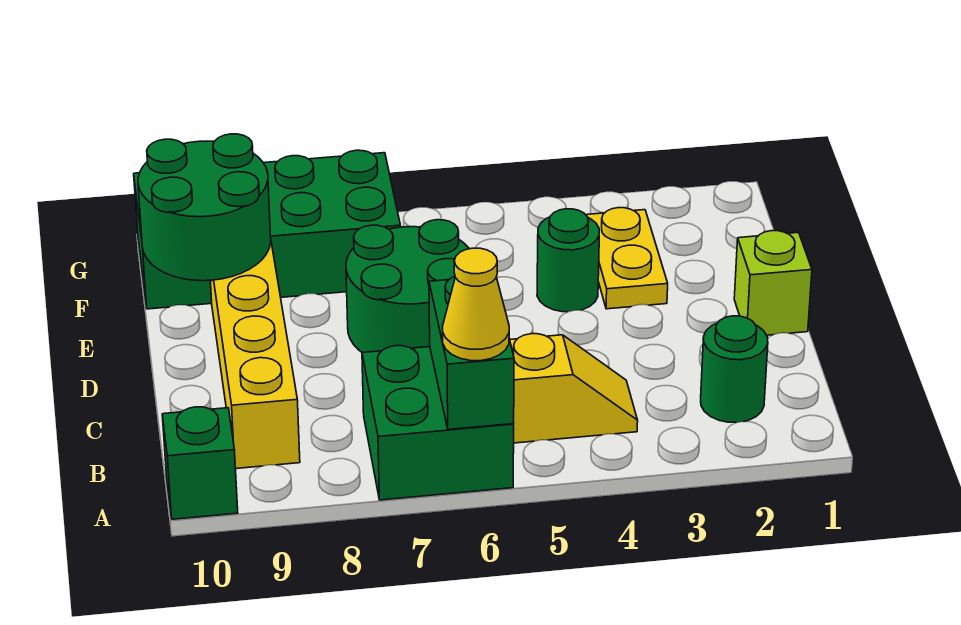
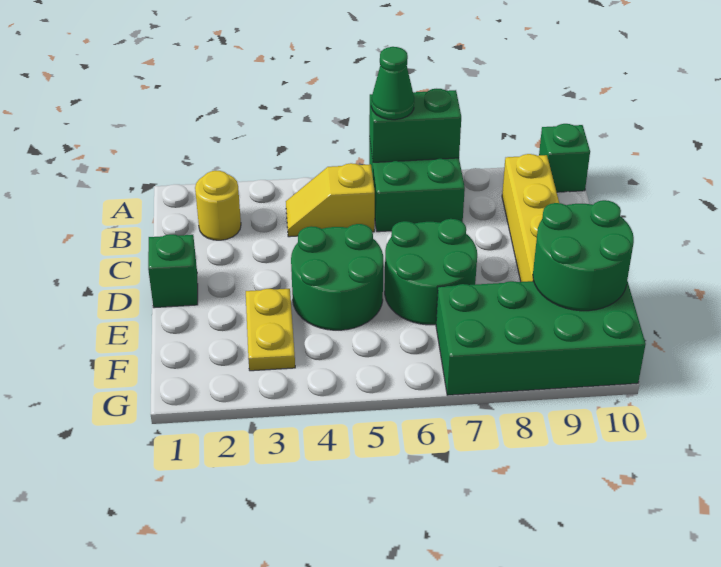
green brick A6:B6 level 2 -> green brick A6:A7 level 2
yellow cone A6 level 3 -> green cone A6 level 3
green round brick B2 level 1 -> yellow round brick B2 level 1
lime brick D1 level 1 -> green brick D1 level 1
green round brick E4 level 1 -> green round brick D4:E5 level 1

